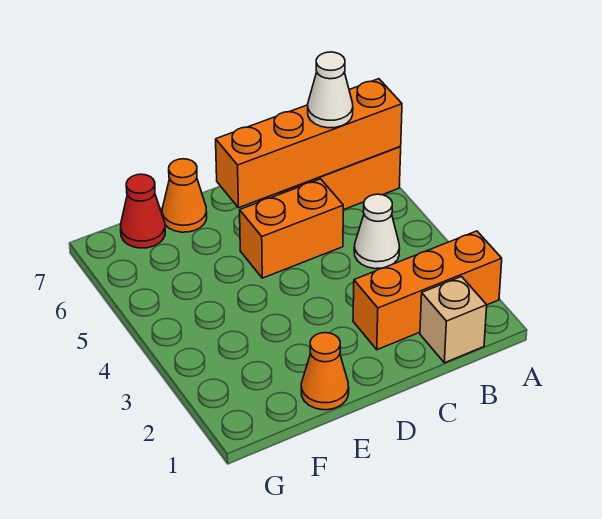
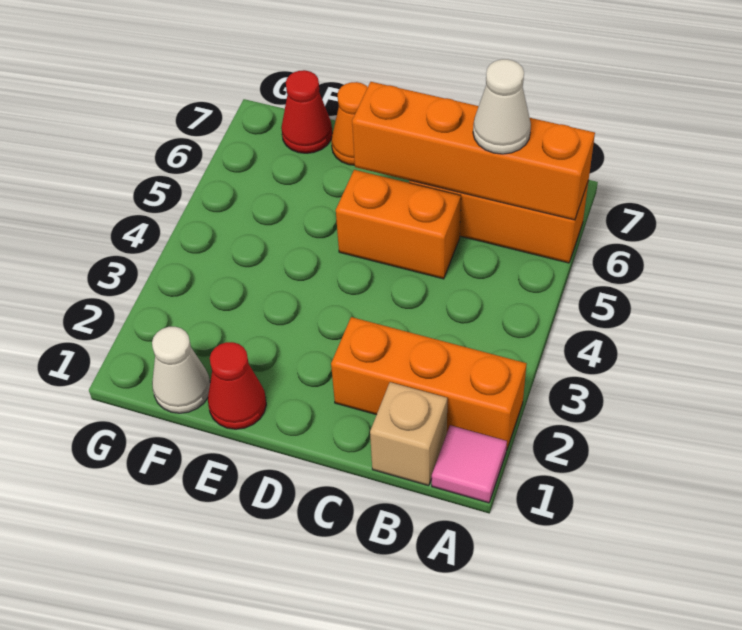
none -> pink tile A1 level 1
white cone B4 level 1 -> white cone F1 level 1
orange cone E1 level 1 -> red cone E1 level 1

